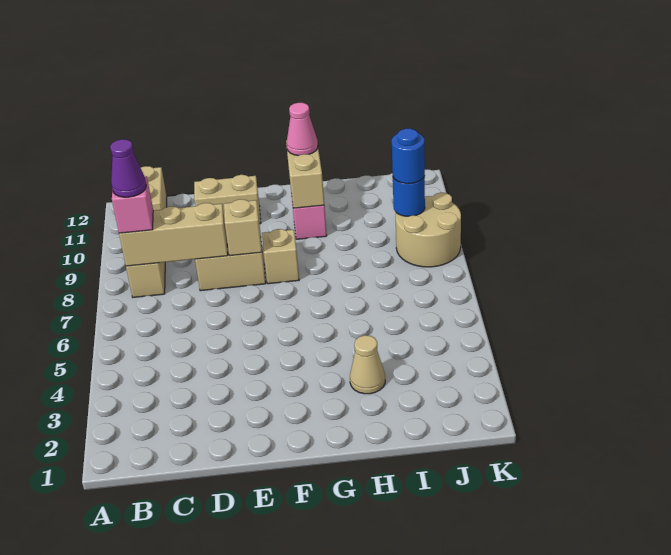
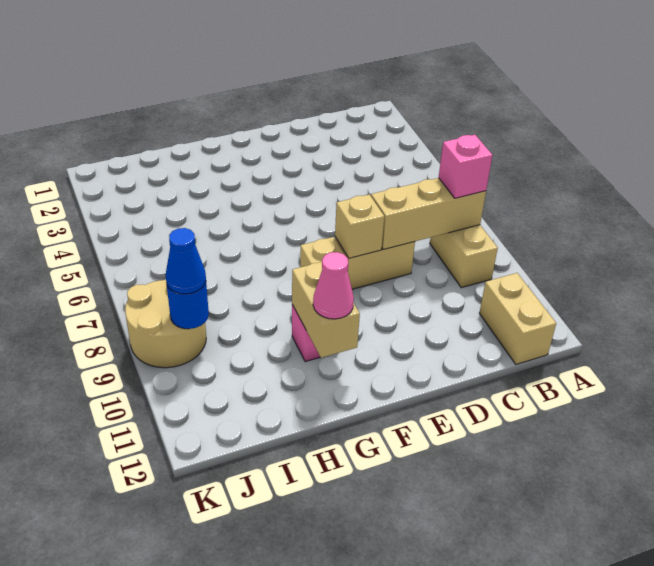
purple cone B8 level 4 -> none
tan brick D11:E11 level 1 -> none
tan cone H3 level 1 -> none
blue round brick J9 level 3 -> blue cone J9 level 3

